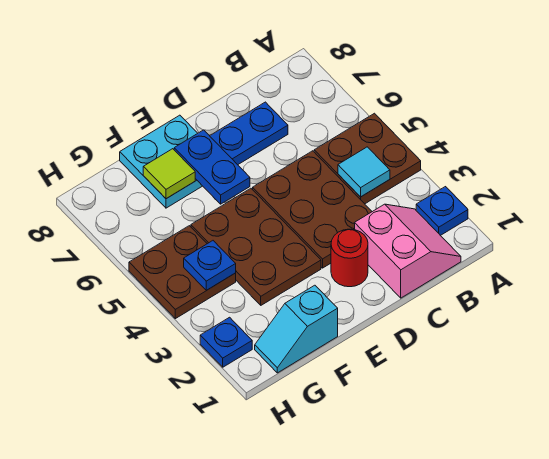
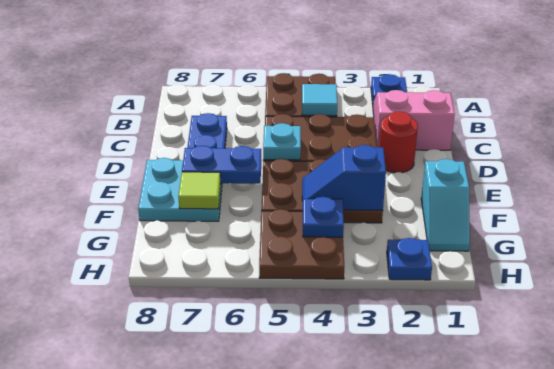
none -> cyan plate D5 level 2
none -> blue slope F3:F4 level 2 top 3

